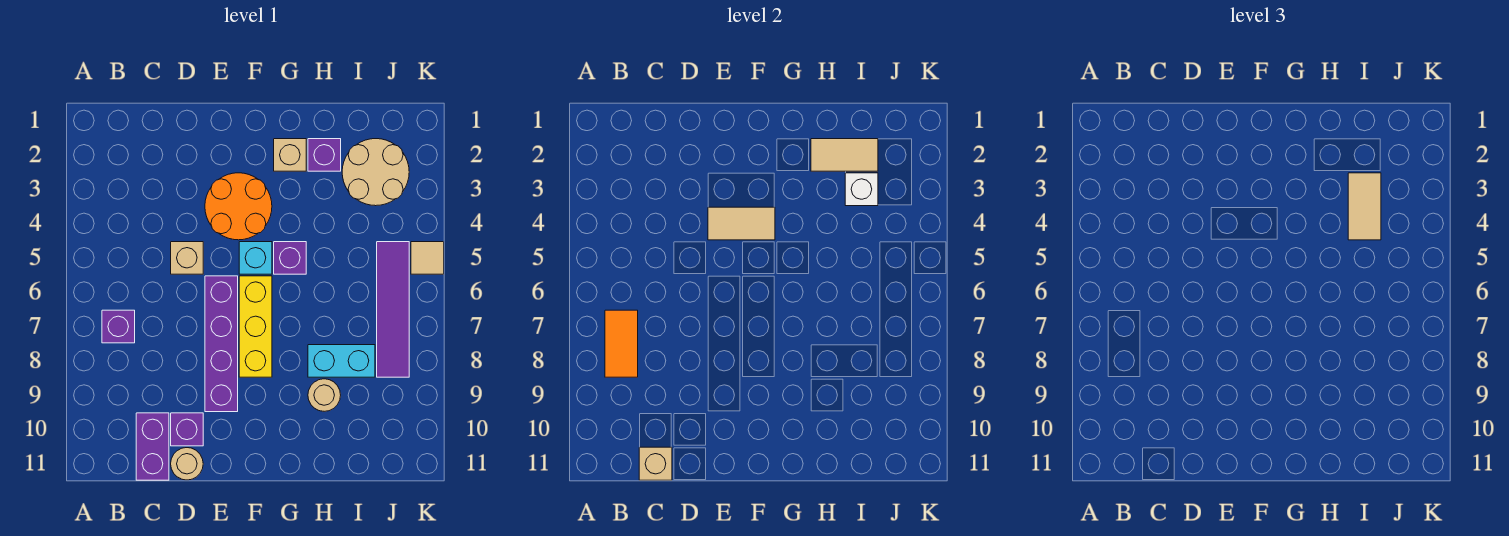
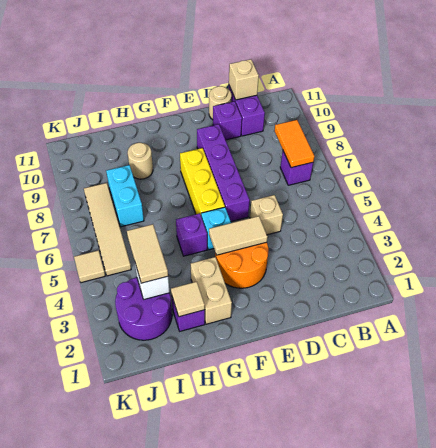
tan brick G2 level 1 -> tan brick G2:G3 level 1
tan tile H2:I2 level 2 -> tan tile H2 level 2
cyan brick H8:I8 level 1 -> cyan brick I7:I8 level 1
tan round brick I2:J3 level 1 -> purple round brick I2:J3 level 1
purple tile J5:J8 level 1 -> tan tile J5:J8 level 1

